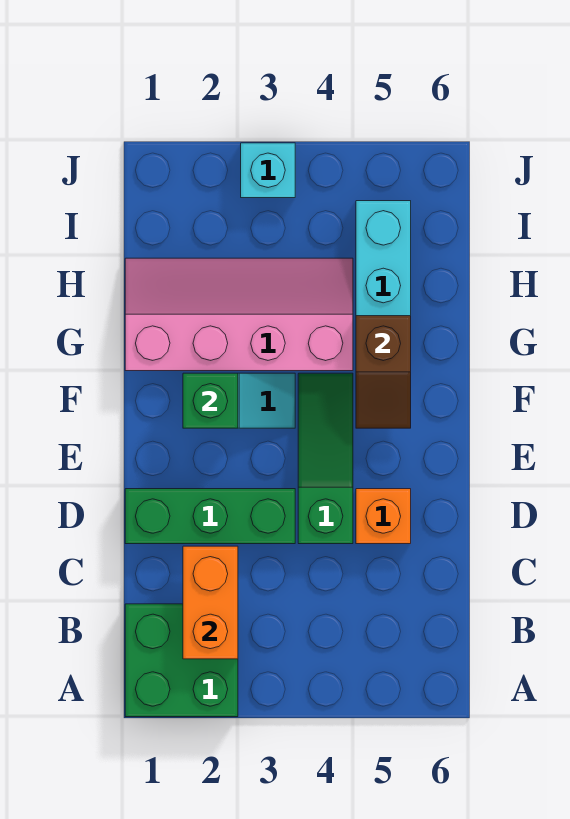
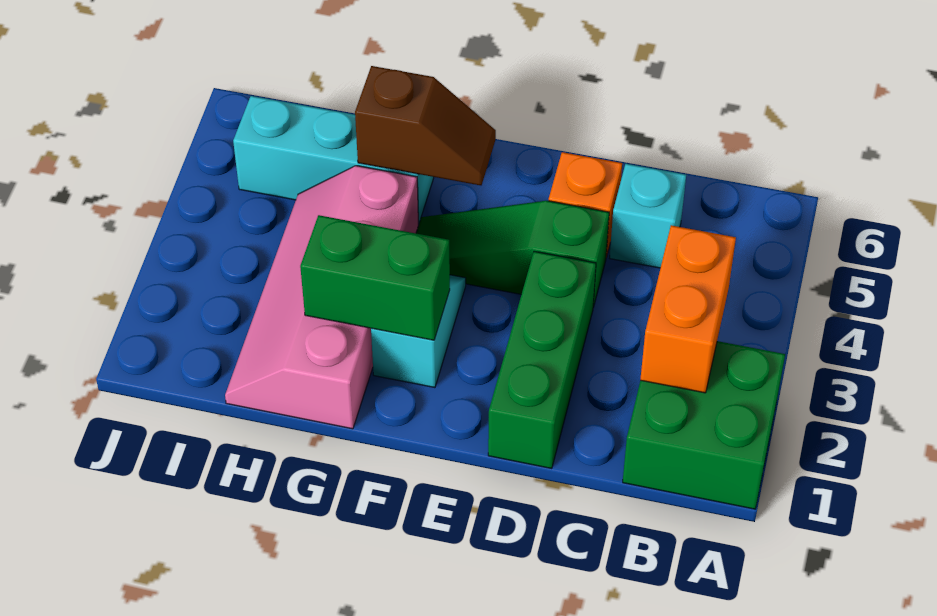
orange brick B2:C2 level 2 -> orange brick B2:B3 level 2
green brick F2 level 2 -> green brick F2:G2 level 2
cyan brick J3 level 1 -> cyan brick C5 level 1

